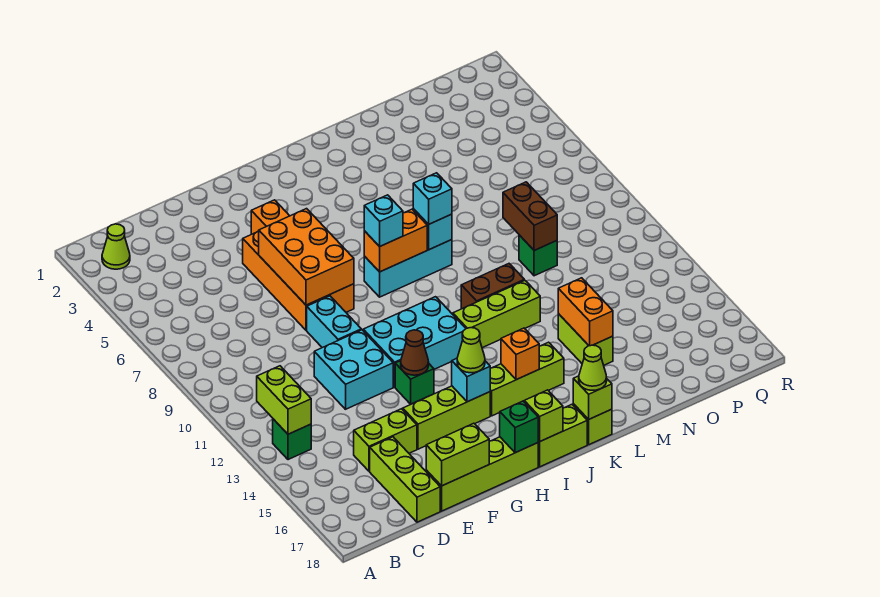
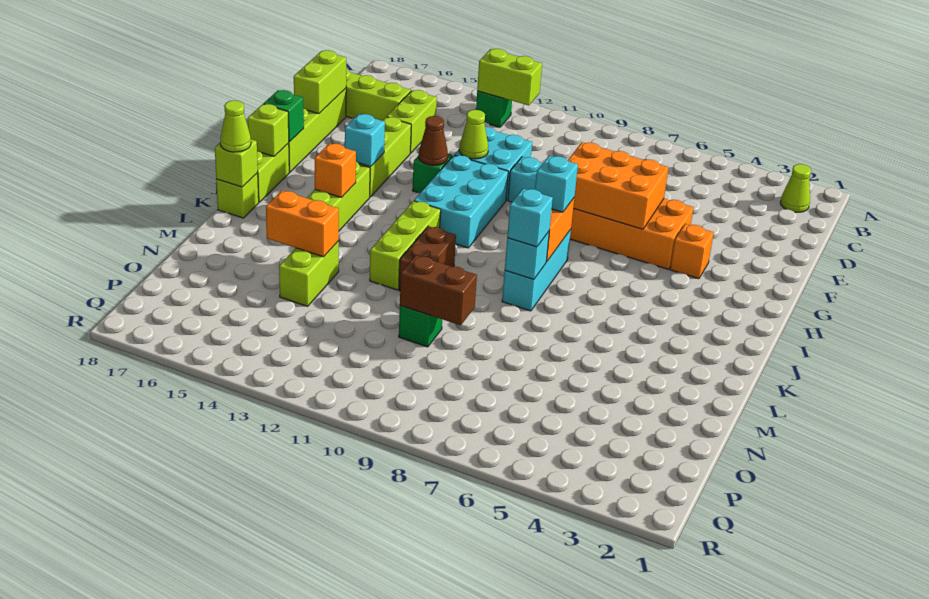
lime cone H15 level 3 -> lime cone F12 level 2
lime brick M14:M15 level 1 -> lime brick M14:N14 level 1

